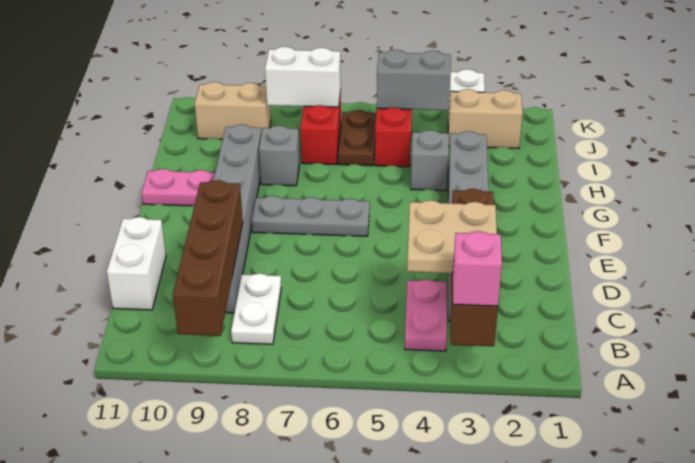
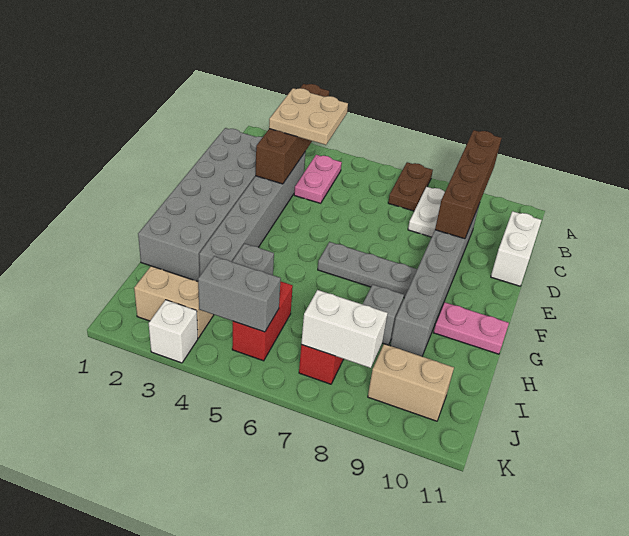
pink brick A3 level 3 -> none
none -> grey brick C1:H2 level 1
brown plate I6:J6 level 1 -> brown plate A7:B7 level 1

